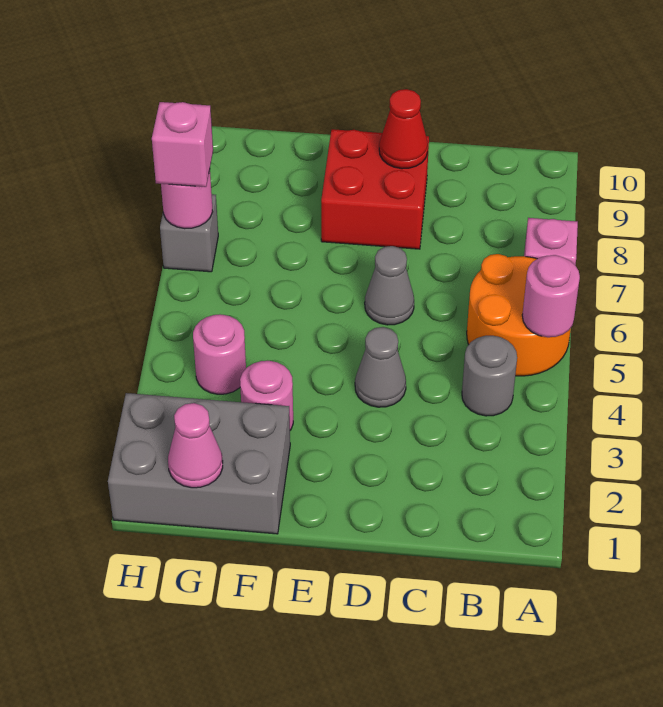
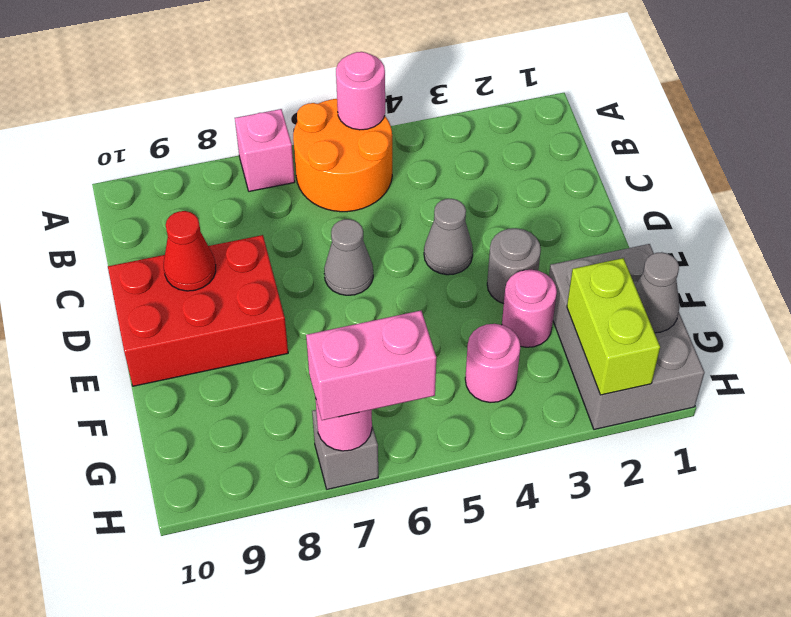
grey round brick B4 level 1 -> grey round brick E3 level 1
red brick D8:E9 level 1 -> red brick D8:E10 level 1
pink cone G1 level 2 -> grey cone G1 level 2
none -> lime brick G2:H2 level 2
pink brick H7 level 3 -> pink brick H6:H7 level 3

